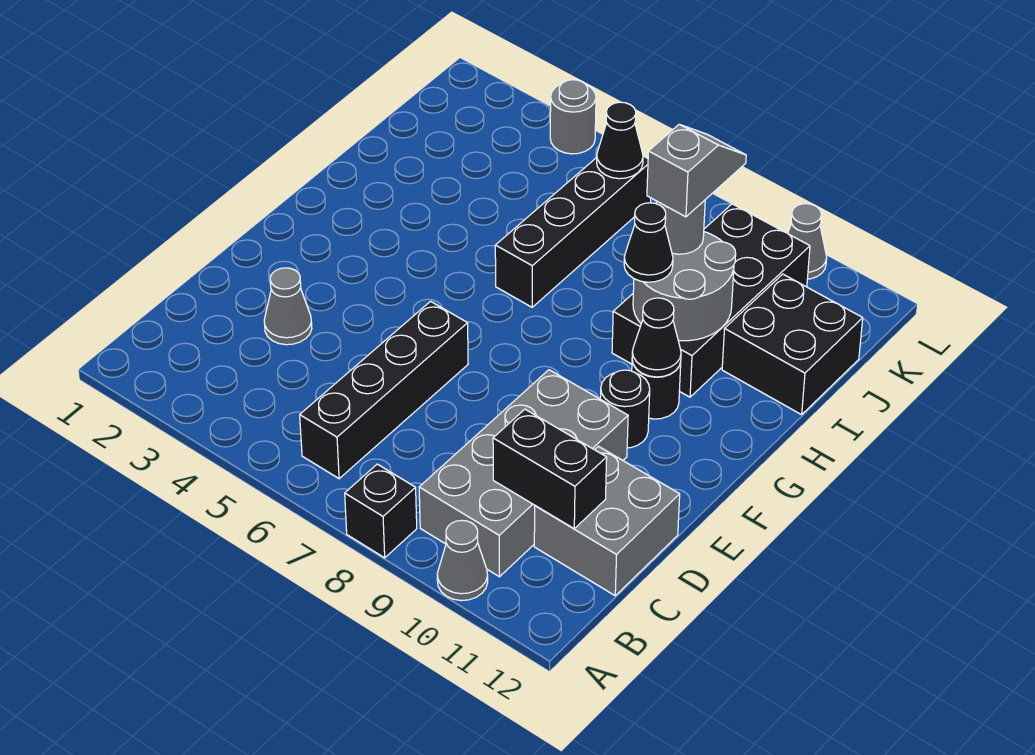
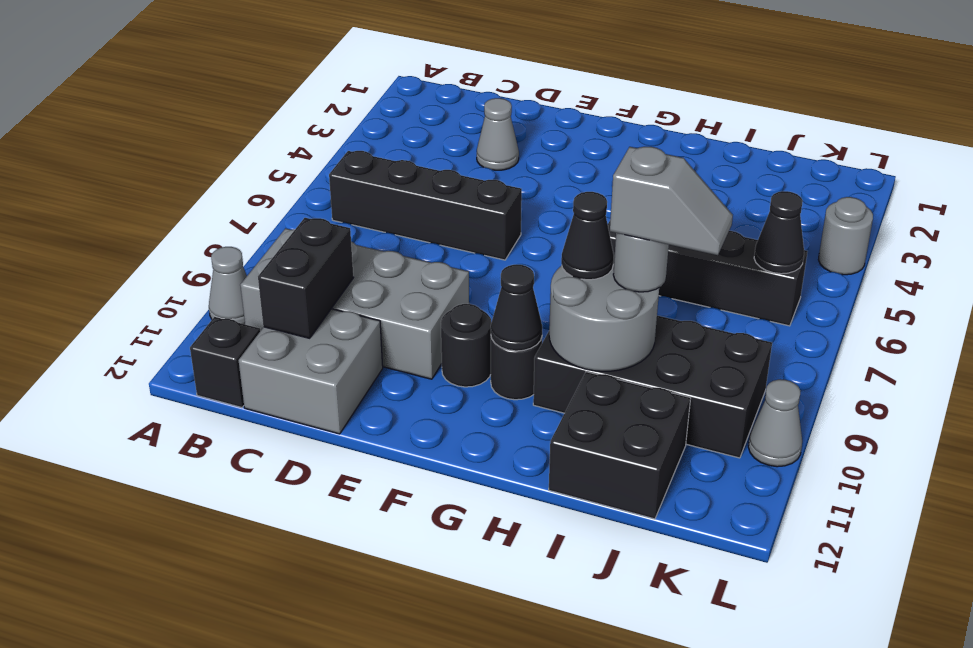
black brick A8 level 1 -> black brick B12 level 1

